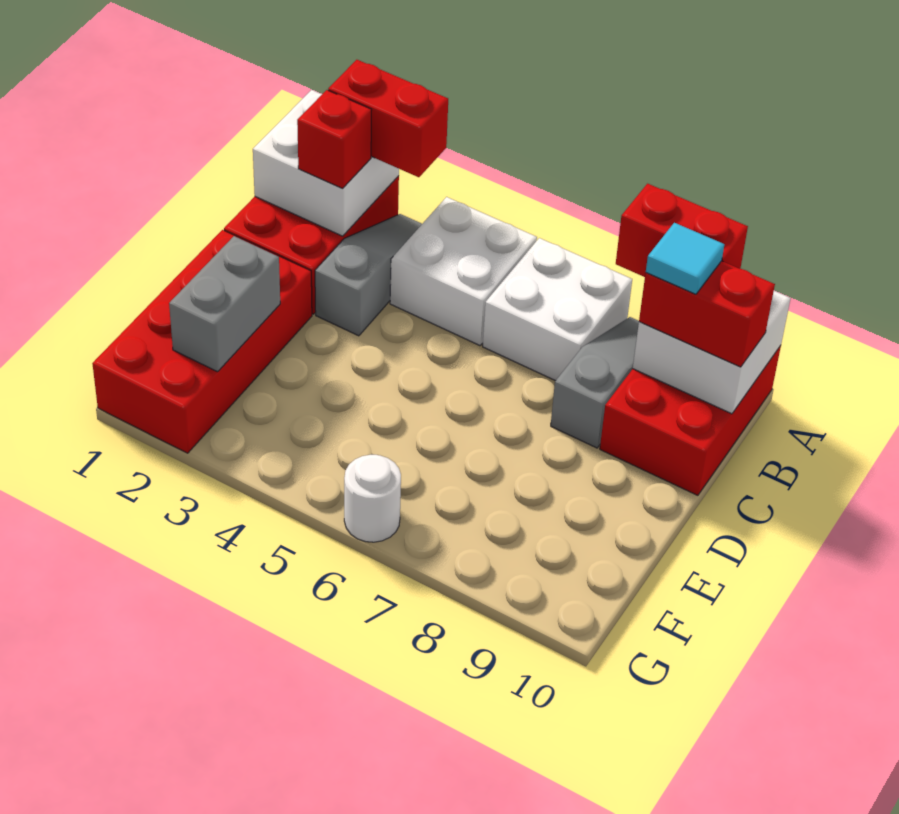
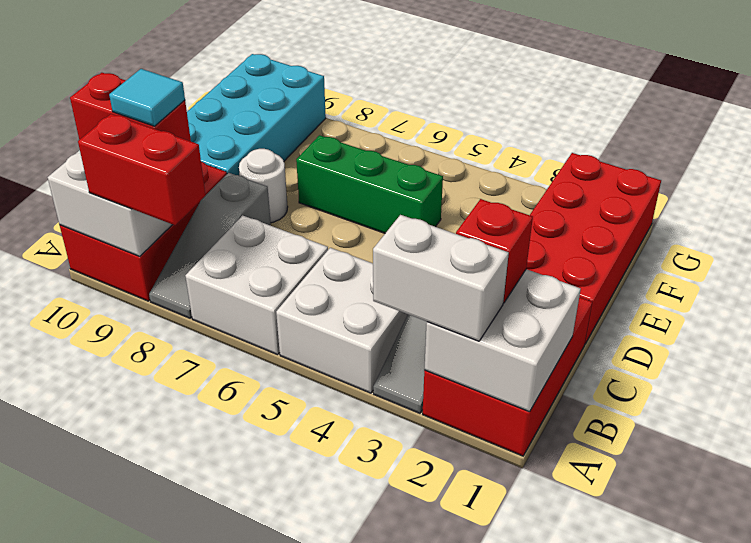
red brick A2:A3 level 3 -> white brick A2:A3 level 3
none -> cyan brick D9:G10 level 1
grey brick E2:F2 level 2 -> none
none -> green brick E5:E7 level 1
white round brick G6 level 1 -> white round brick D8 level 1

